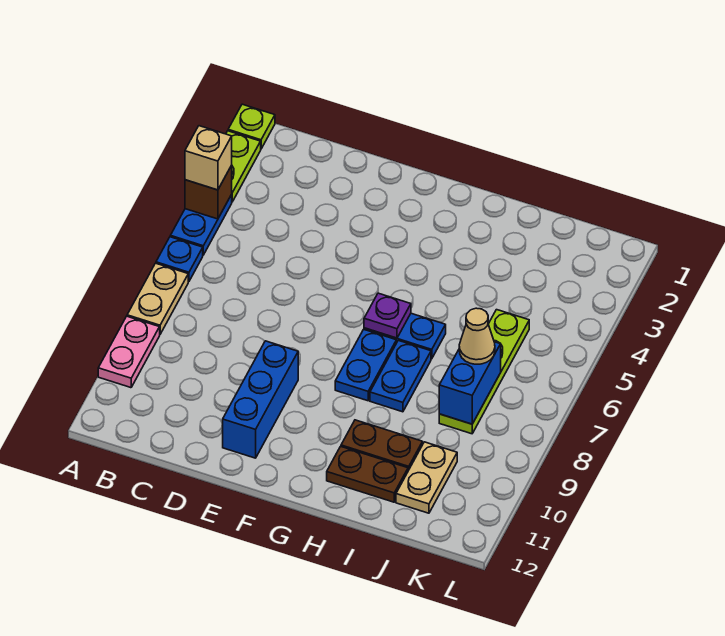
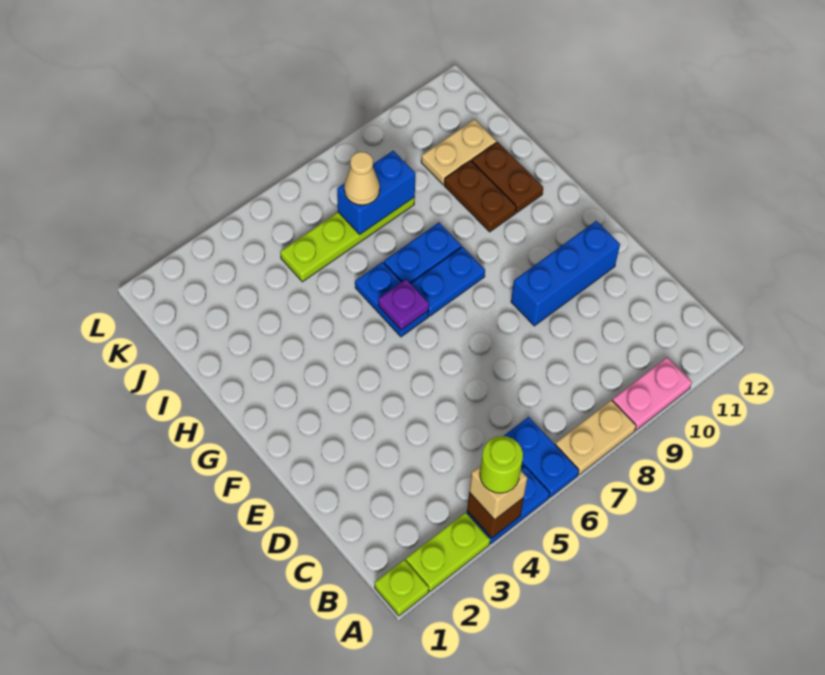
none -> lime round brick A4 level 4
blue plate A6 level 1 -> blue plate A6:B6 level 1

